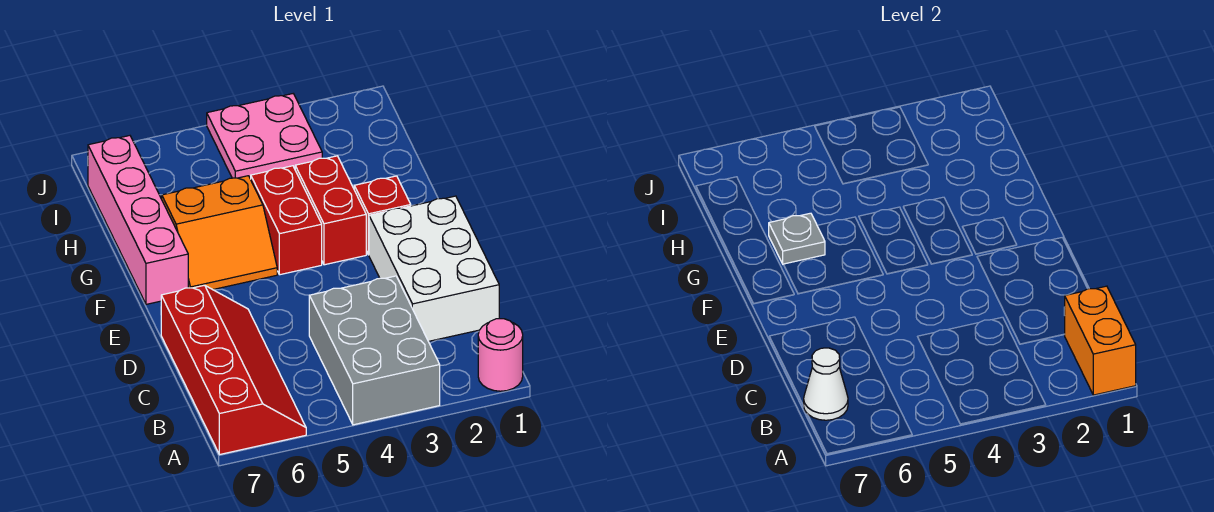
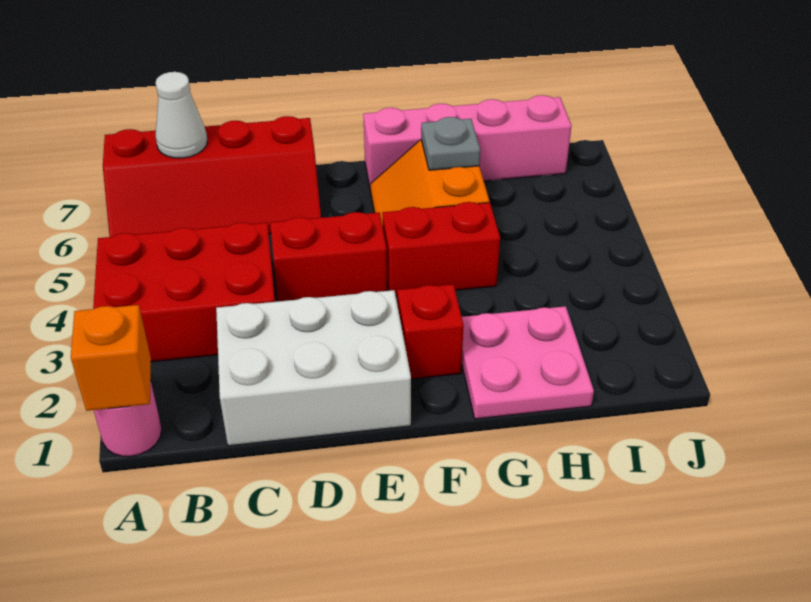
orange brick A1:B1 level 2 -> orange brick A1 level 2
grey brick A3:C4 level 1 -> red brick A3:C4 level 1
red brick F3:G3 level 1 -> red brick D4:E4 level 1
pink plate I3:J4 level 1 -> pink plate G1:H2 level 1

